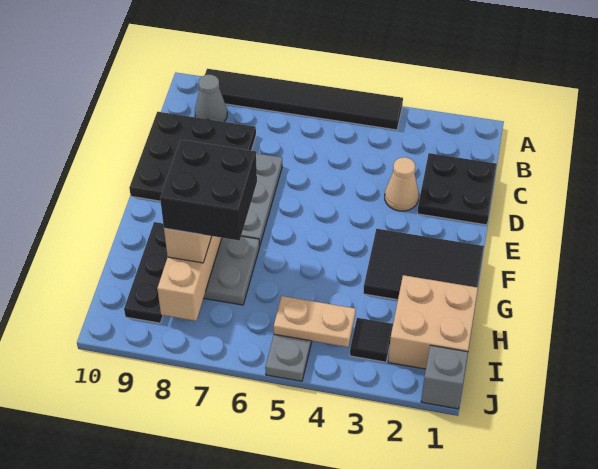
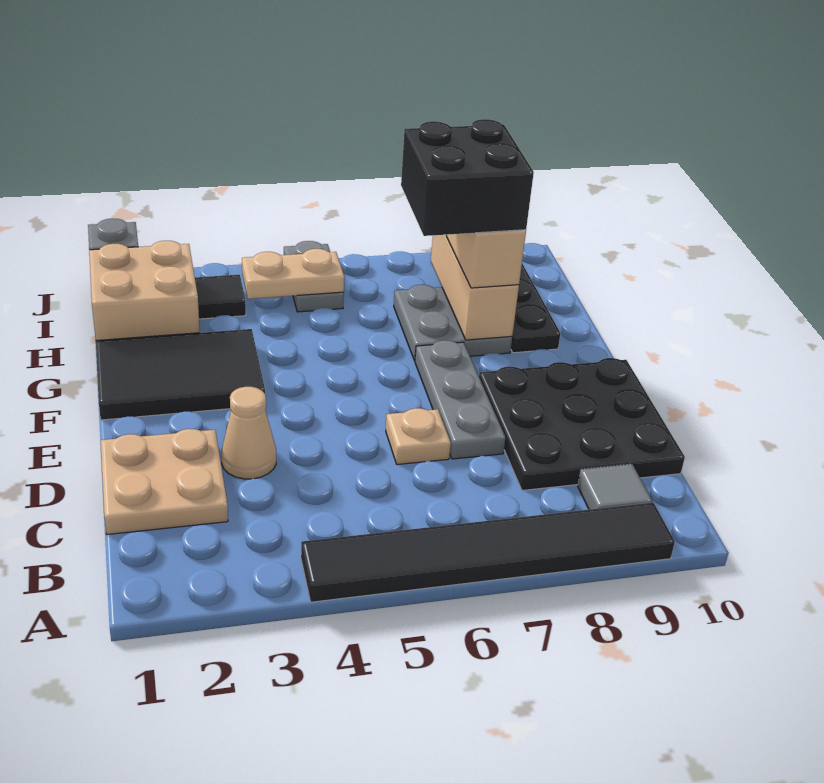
grey cone B9 level 1 -> grey tile B9 level 1
black plate C1:D2 level 1 -> tan plate C1:D2 level 1
none -> tan plate D6 level 1

